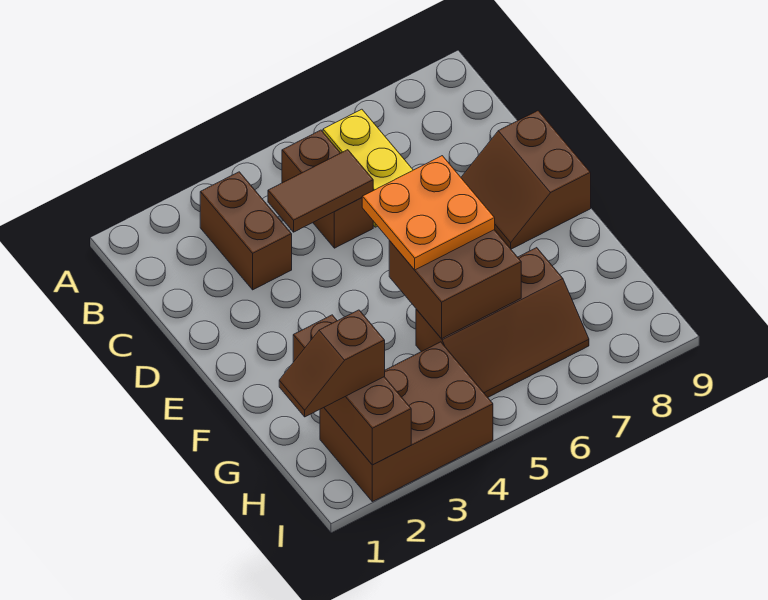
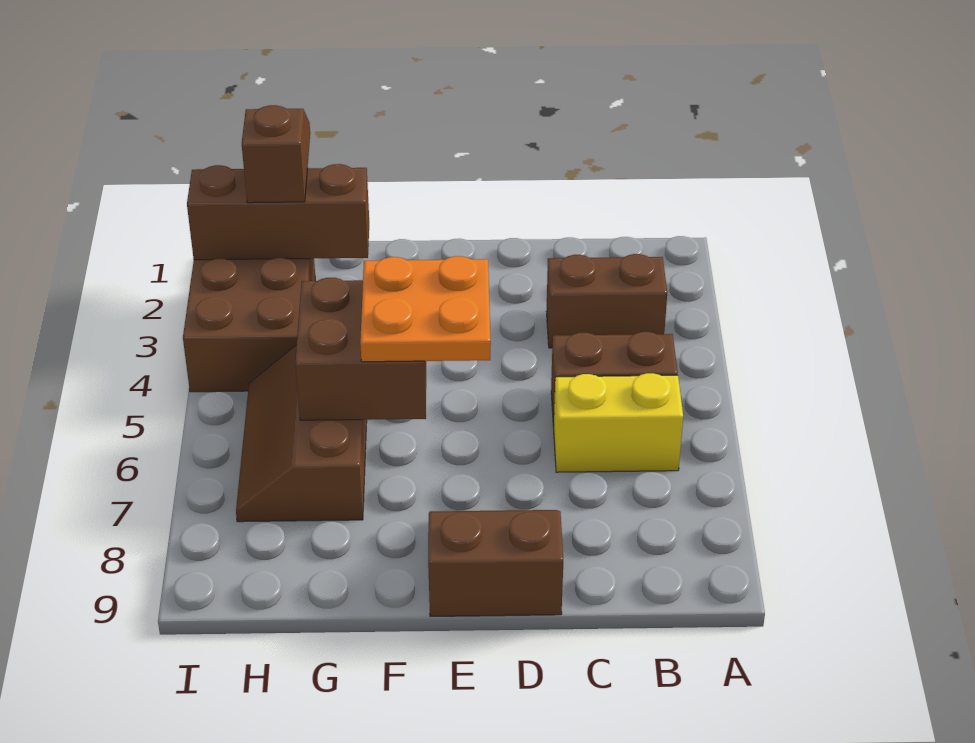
brown tile C4:C5 level 2 -> none

